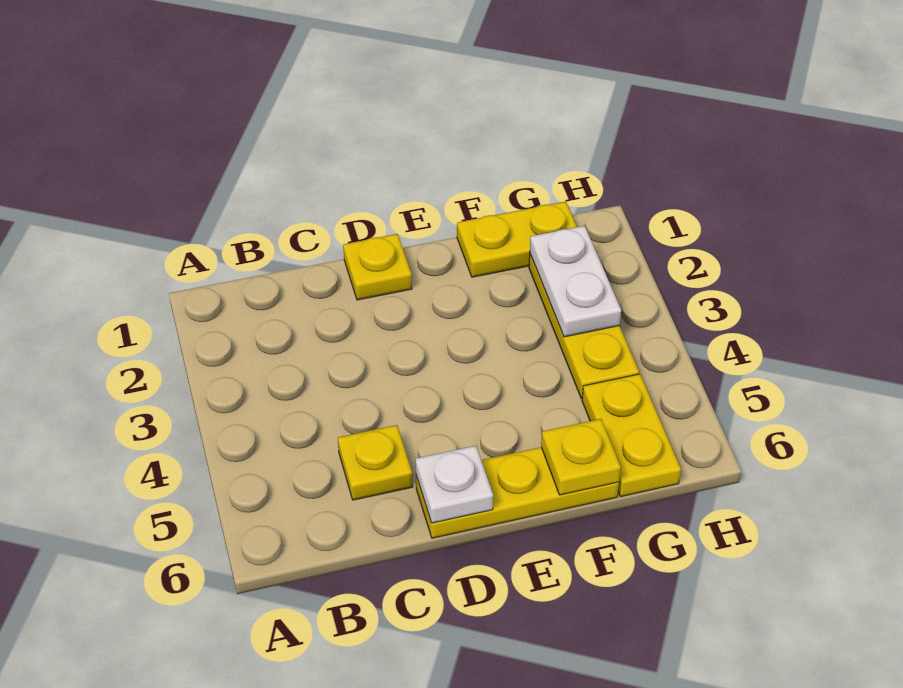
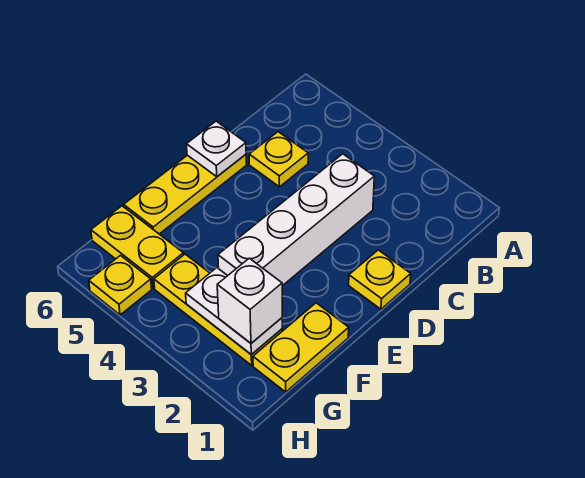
none -> white brick C3:F3 level 1
yellow plate F6 level 2 -> yellow plate H5 level 1
none -> white brick G2 level 3

